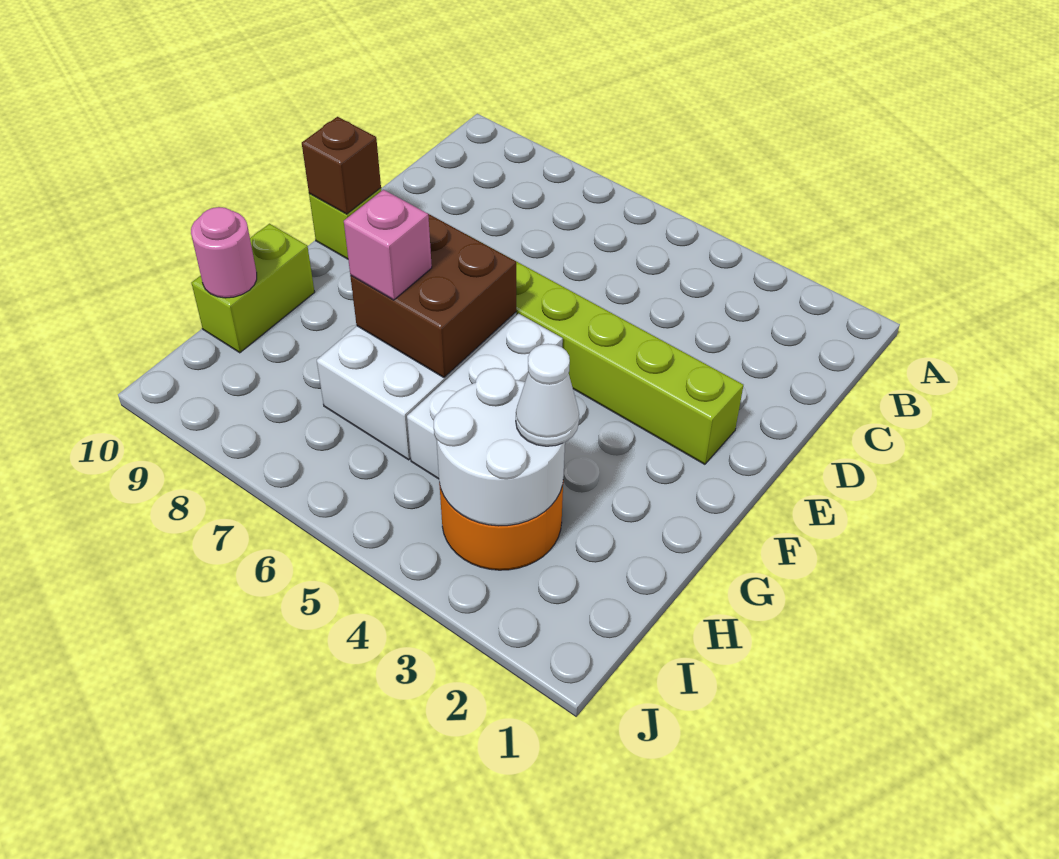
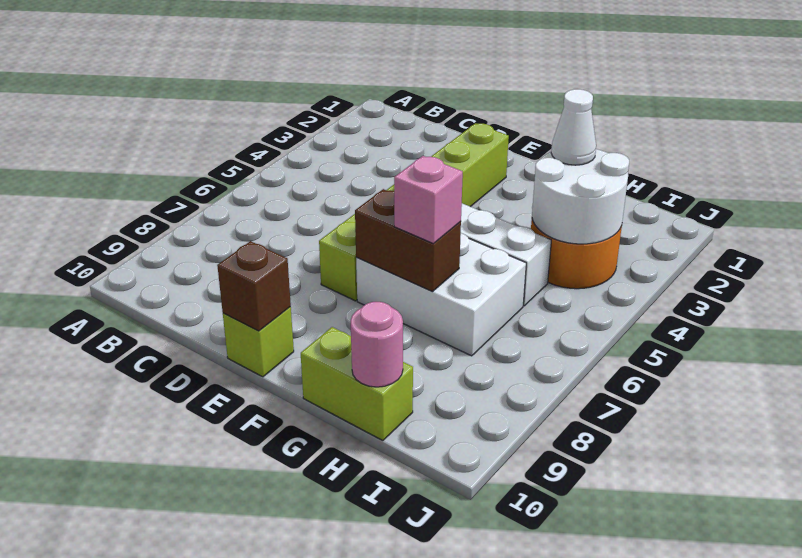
brown brick F6:G7 level 2 -> brown brick F7:G7 level 2

